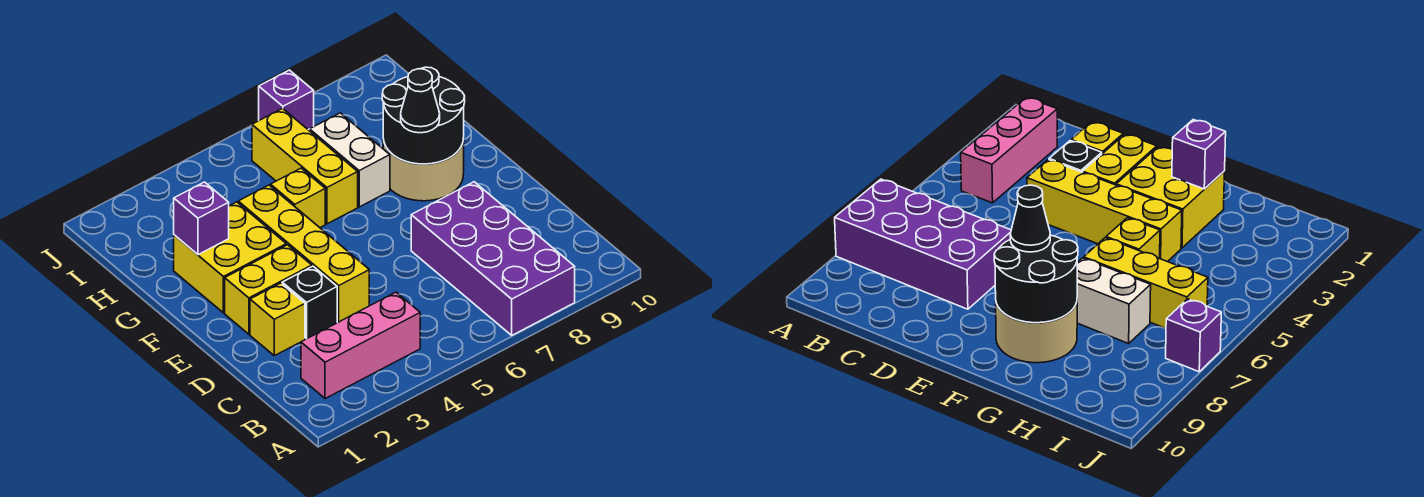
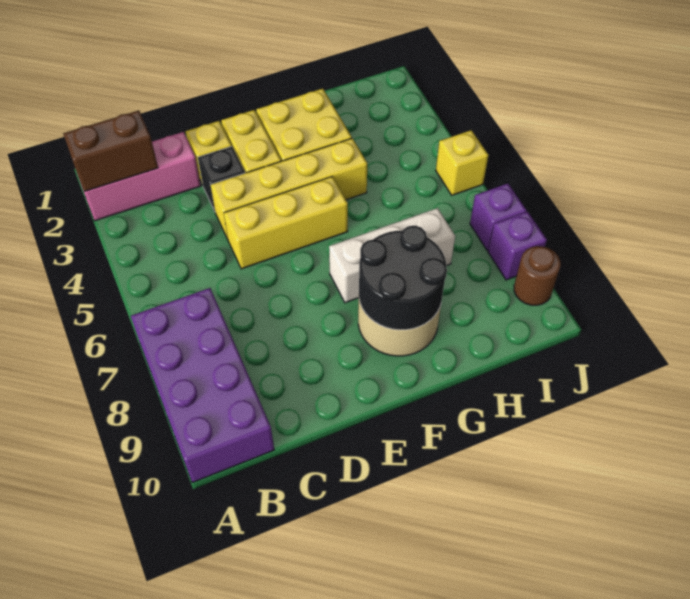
none -> brown brick A2:B2 level 2
purple brick A7:D8 level 1 -> purple brick A7:B10 level 1
pink brick B2:B4 level 1 -> pink brick A2:C2 level 1
black cone F8 level 3 -> none
purple brick G2 level 2 -> purple brick J8 level 1
yellow brick G5 level 1 -> yellow brick J5 level 1
yellow brick G6:I6 level 1 -> yellow brick D5:F5 level 1
white brick G7:H7 level 1 -> white brick F7:H7 level 1
none -> brown round brick J9 level 1

